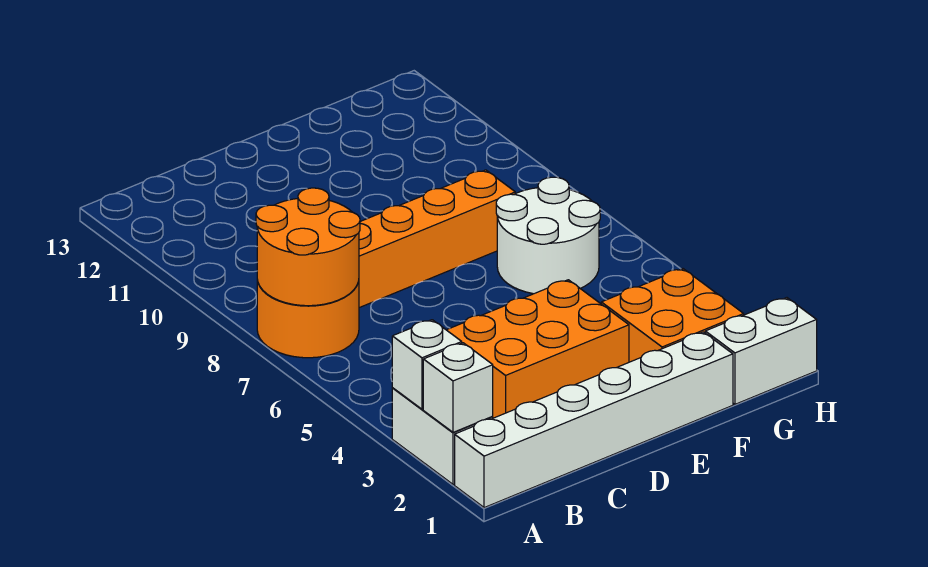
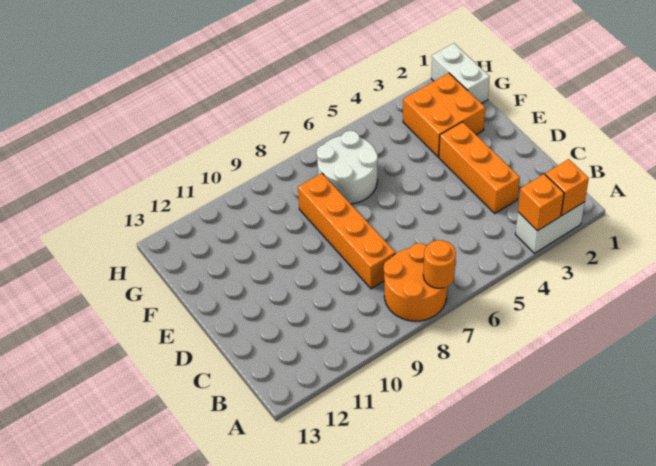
white brick A1:F1 level 1 -> none
white brick A2 level 2 -> orange brick A2 level 2
white brick A3 level 2 -> orange brick A3 level 2
orange round brick A7:B8 level 2 -> orange round brick A7 level 2
orange brick C3:E4 level 1 -> orange brick C3:E3 level 1

